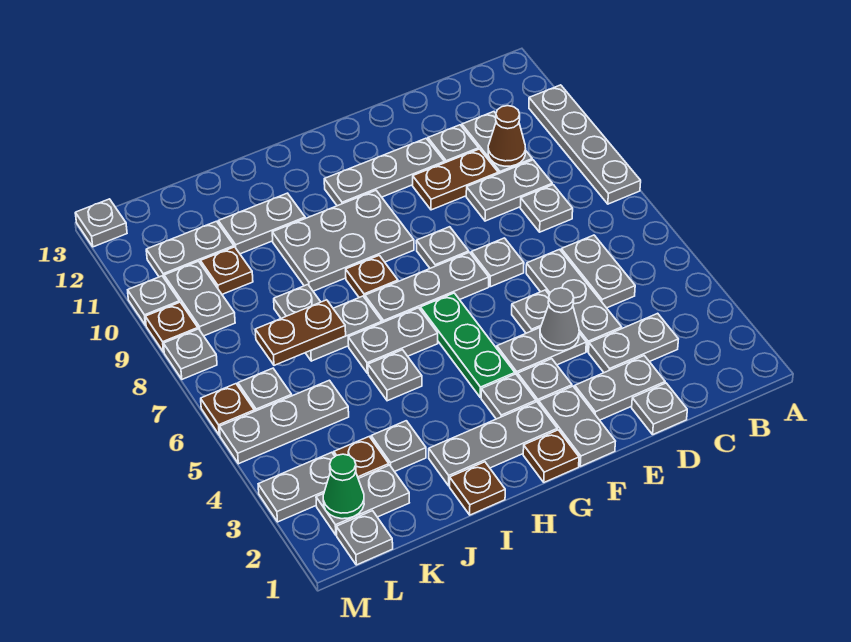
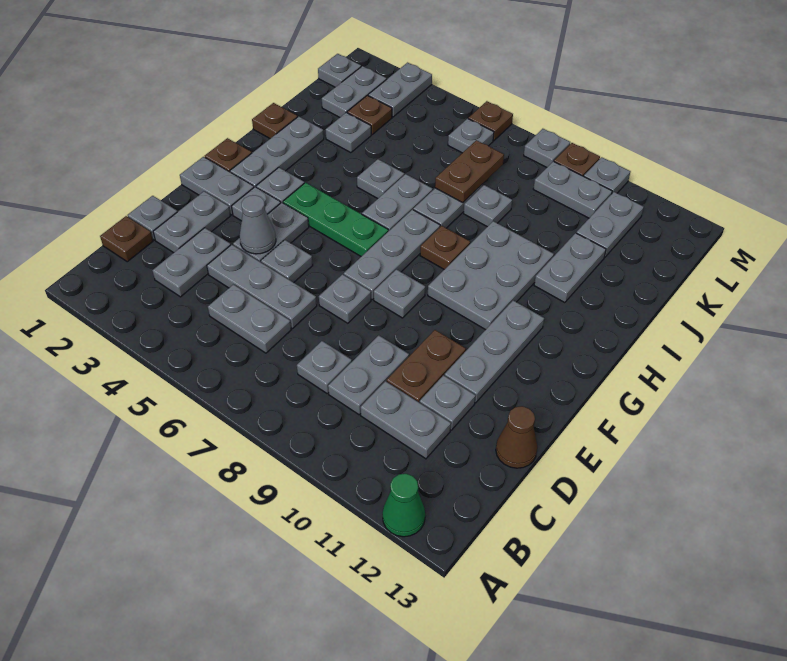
grey plate A8:A11 level 1 -> none
brown cone C10 level 2 -> brown cone D13 level 1
grey plate K5:M5 level 1 -> none
brown plate K10 level 1 -> brown plate C1 level 1
green cone L2 level 2 -> green cone A12 level 1
grey plate M13 level 1 -> none

